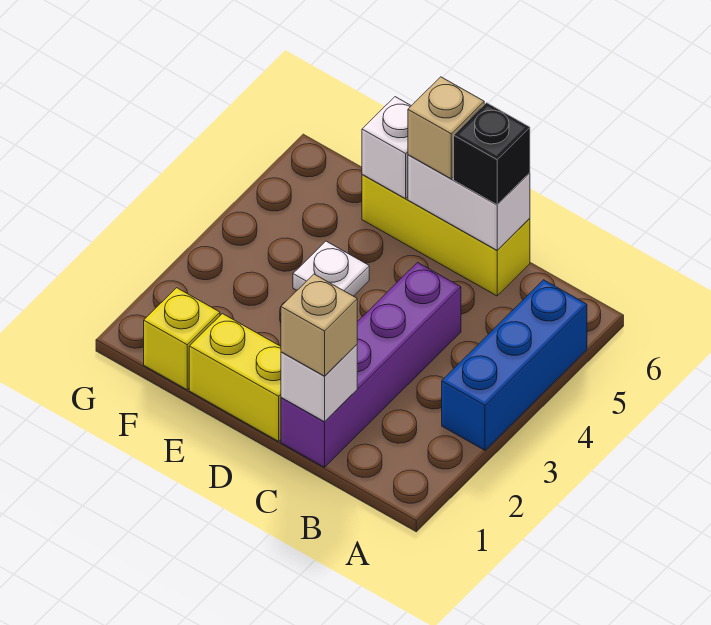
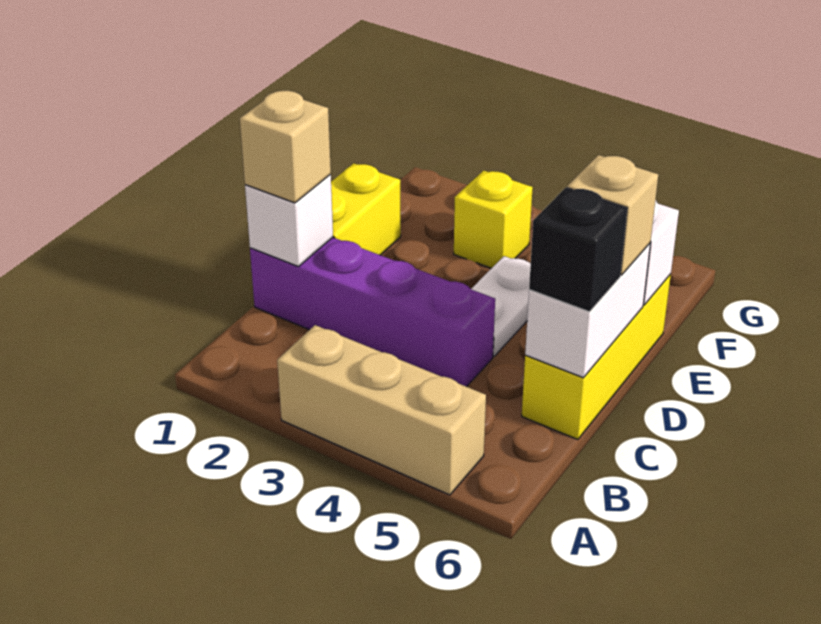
blue brick A3:A5 level 1 -> tan brick A3:A5 level 1
white plate E4 level 1 -> white plate D4:E4 level 1
yellow brick F1 level 1 -> yellow brick F3 level 1

